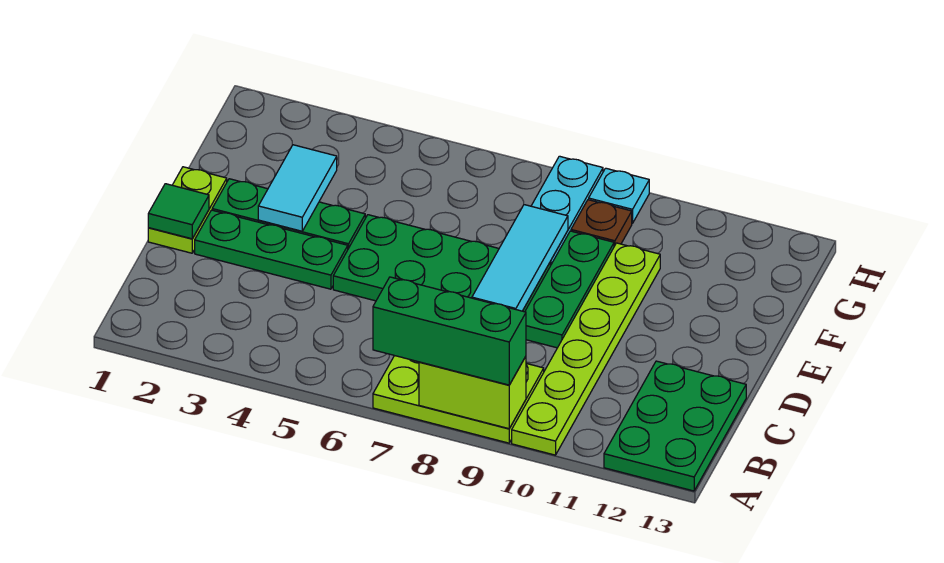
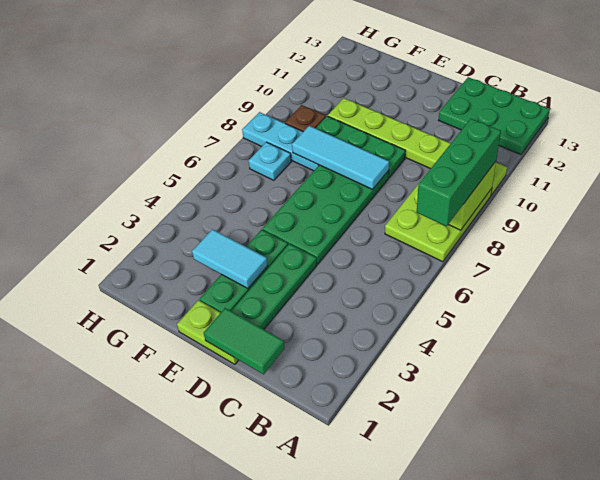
green tile D1 level 2 -> green tile C1:D1 level 2
cyan plate H9 level 1 -> cyan plate G7 level 1

